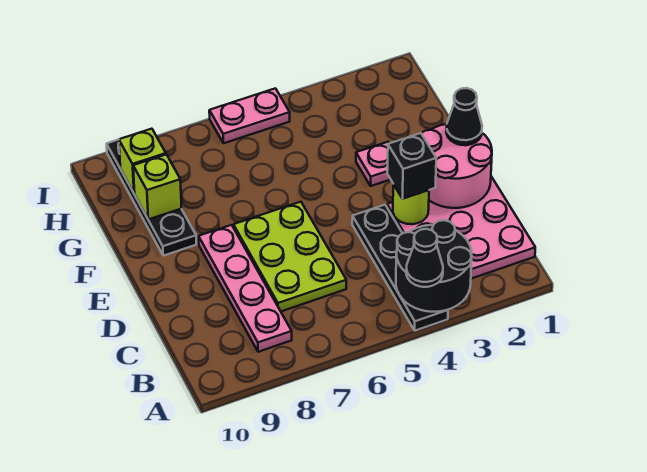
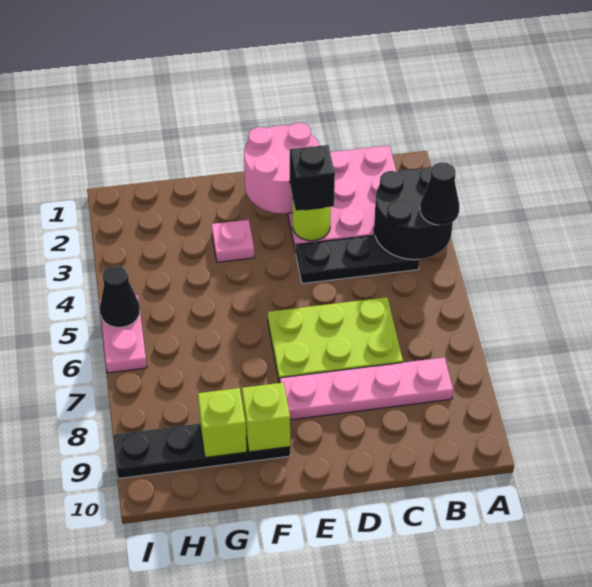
black plate A4:D4 level 1 -> black plate B4:D4 level 1
black cone E1 level 3 -> black cone I5 level 2
lime brick H9 level 2 -> lime brick F9 level 2

